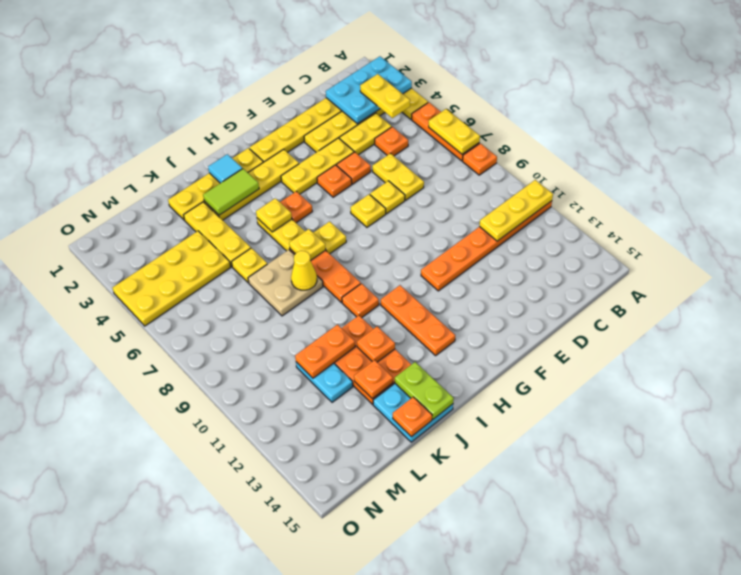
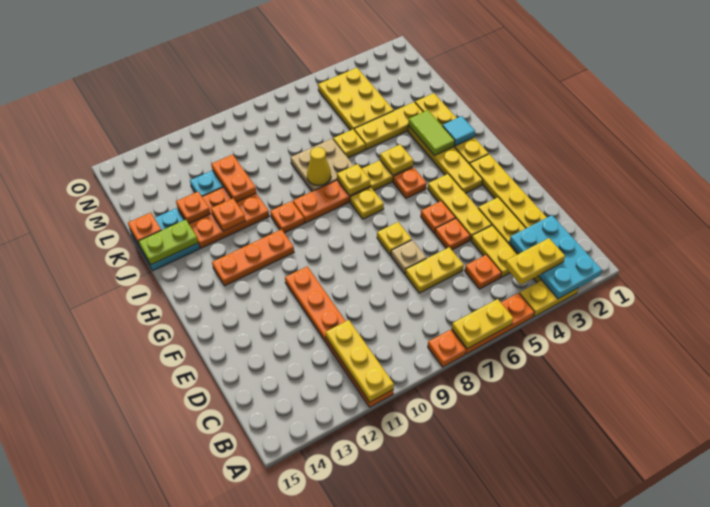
yellow plate E7 level 1 -> tan plate E7 level 1
yellow plate L4:O5 level 1 -> yellow plate L4:N5 level 1

